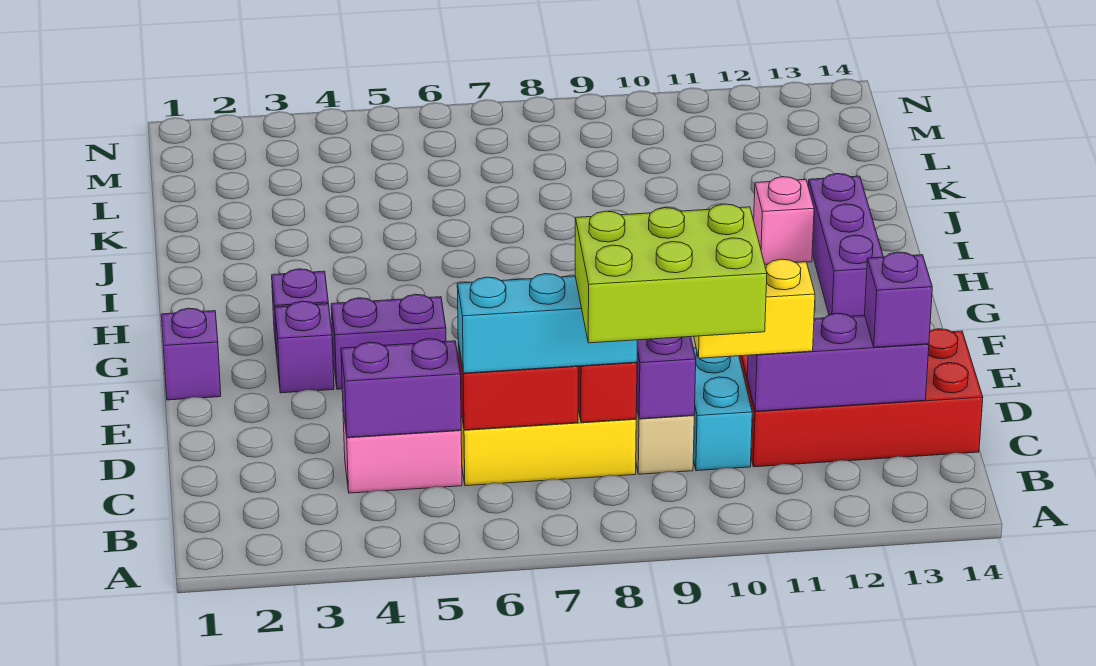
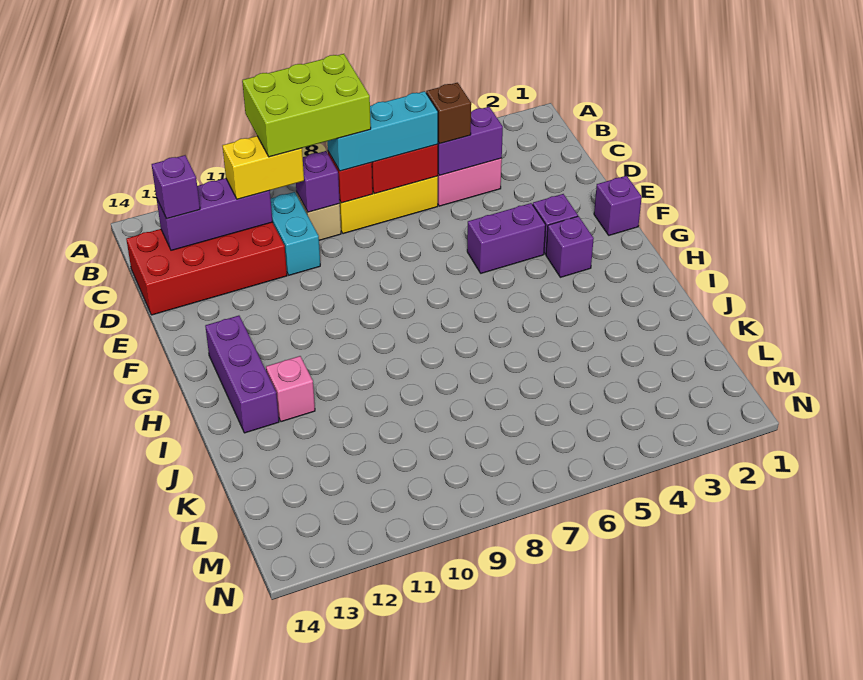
none -> brown brick C5 level 3

